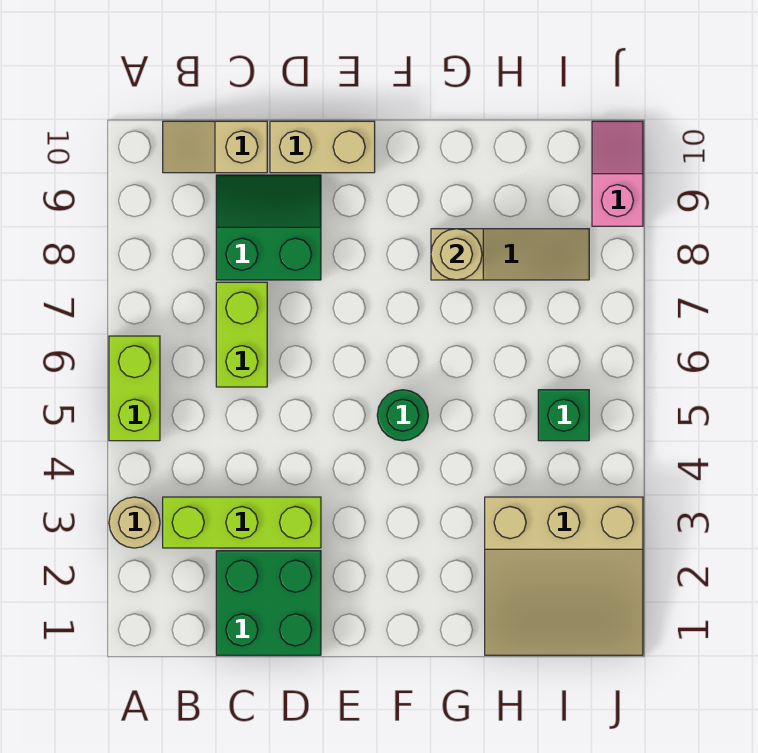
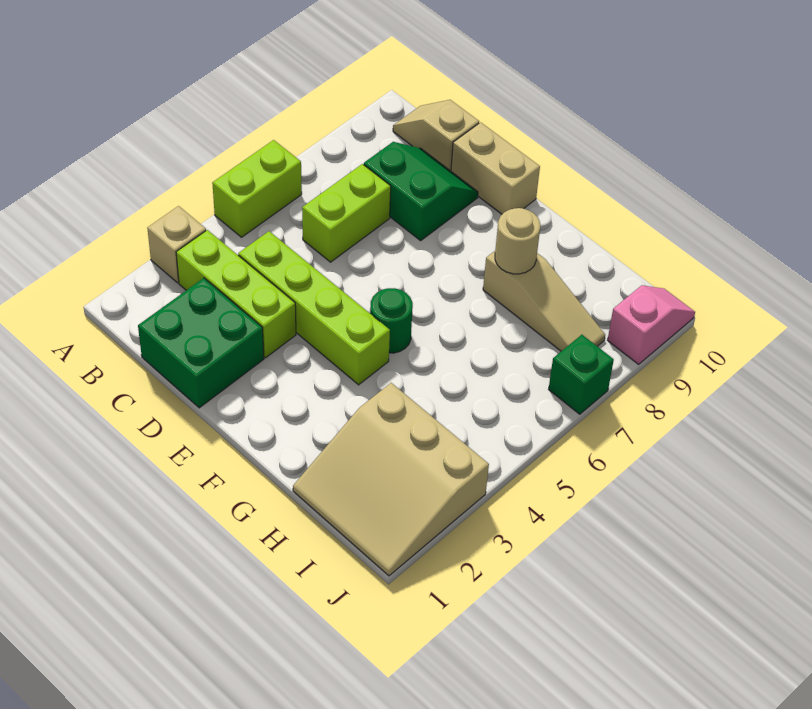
tan round brick A3 level 1 -> tan brick A3 level 1
none -> lime brick C4:F4 level 1
green brick I5 level 1 -> green brick J7 level 1

